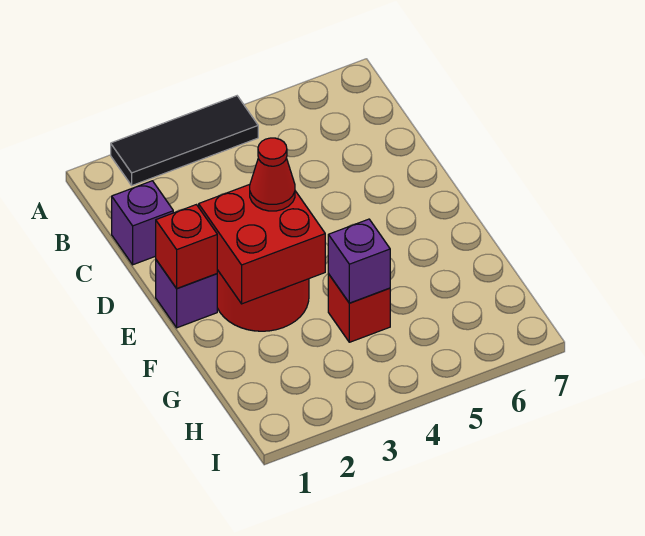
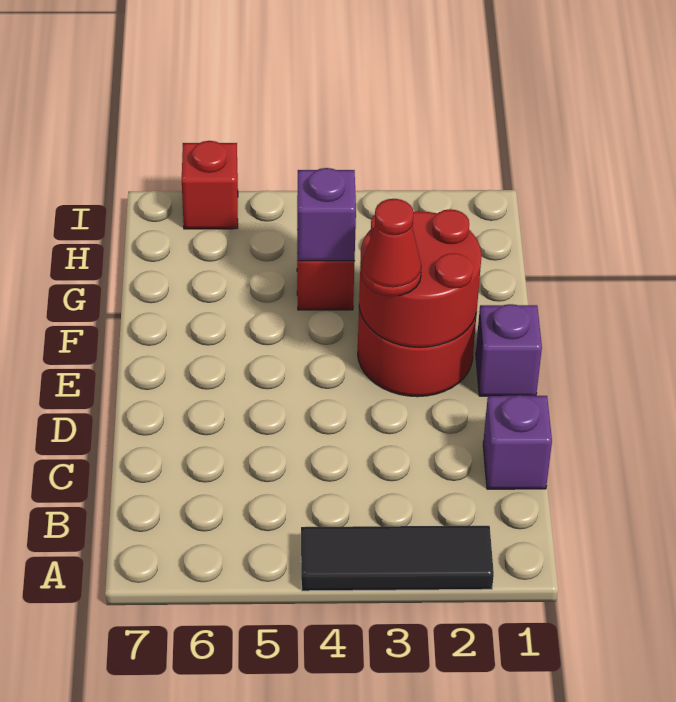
red brick E1 level 2 -> red brick I6 level 1
red brick E2:F3 level 2 -> red round brick E2:F3 level 2

